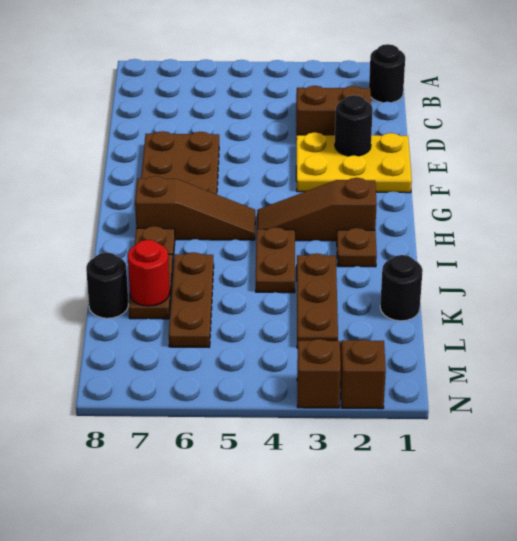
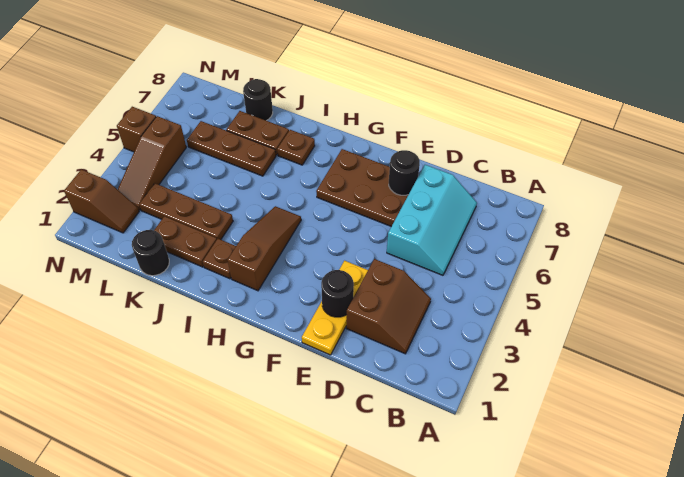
black round brick B1 level 1 -> black round brick E7 level 2
none -> cyan slope C5:D7 level 1 top D
yellow plate E1:F3 level 1 -> yellow plate E1:E3 level 1
brown slope H5:H7 level 1 top 7 -> brown slope M3:M5 level 1 top 5
brown plate I4:J4 level 1 -> brown plate J2:K2 level 1
red round brick K7 level 2 -> none
brown brick N3 level 1 -> brown brick N5 level 1

